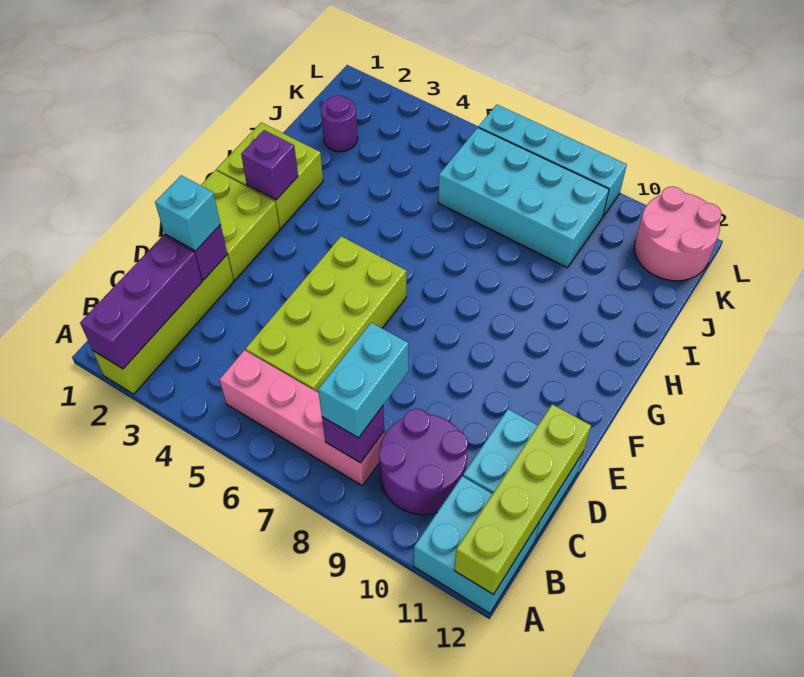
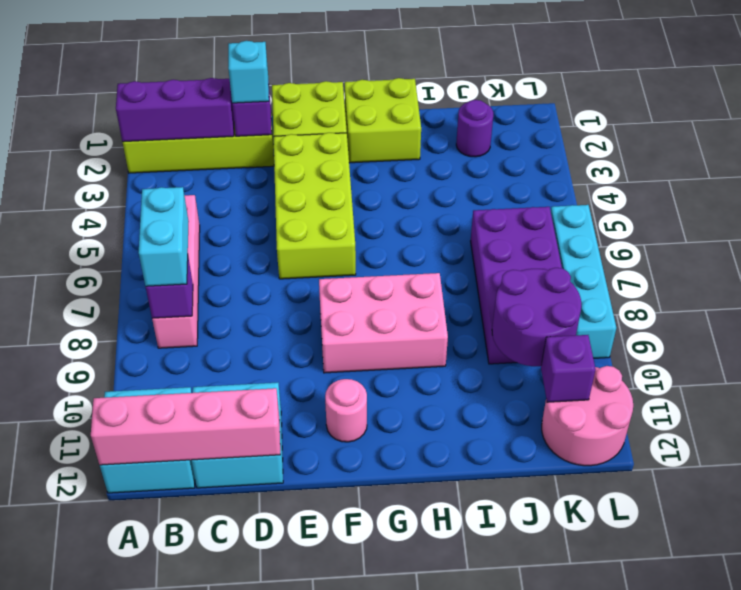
lime brick A12:D12 level 2 -> pink brick A12:D12 level 2
cyan brick B8:C8 level 3 -> cyan brick B7:B8 level 3
purple round brick B9:C10 level 1 -> purple round brick J9:K10 level 2
lime brick C5:F6 level 1 -> lime brick E3:F6 level 1
none -> pink brick F8:H9 level 1
none -> pink round brick F11 level 1
purple brick G2 level 2 -> purple brick K11 level 2
cyan brick J6:K9 level 1 -> purple brick J6:K9 level 1

